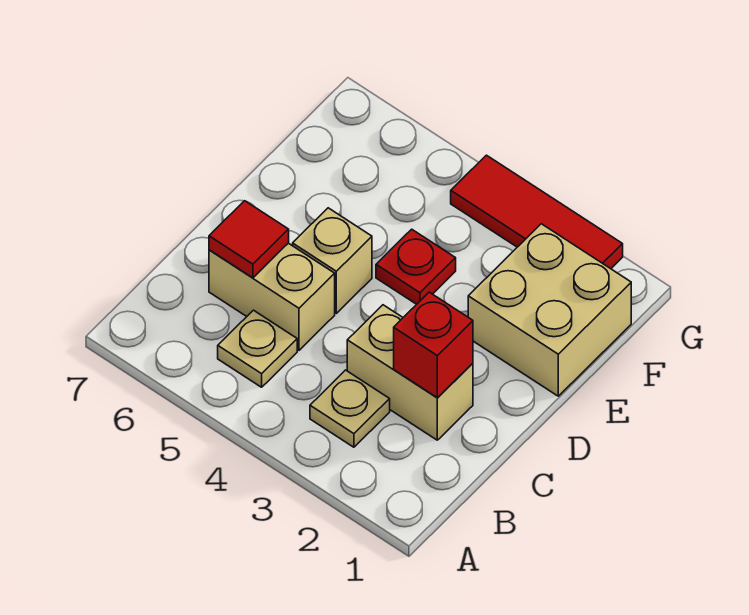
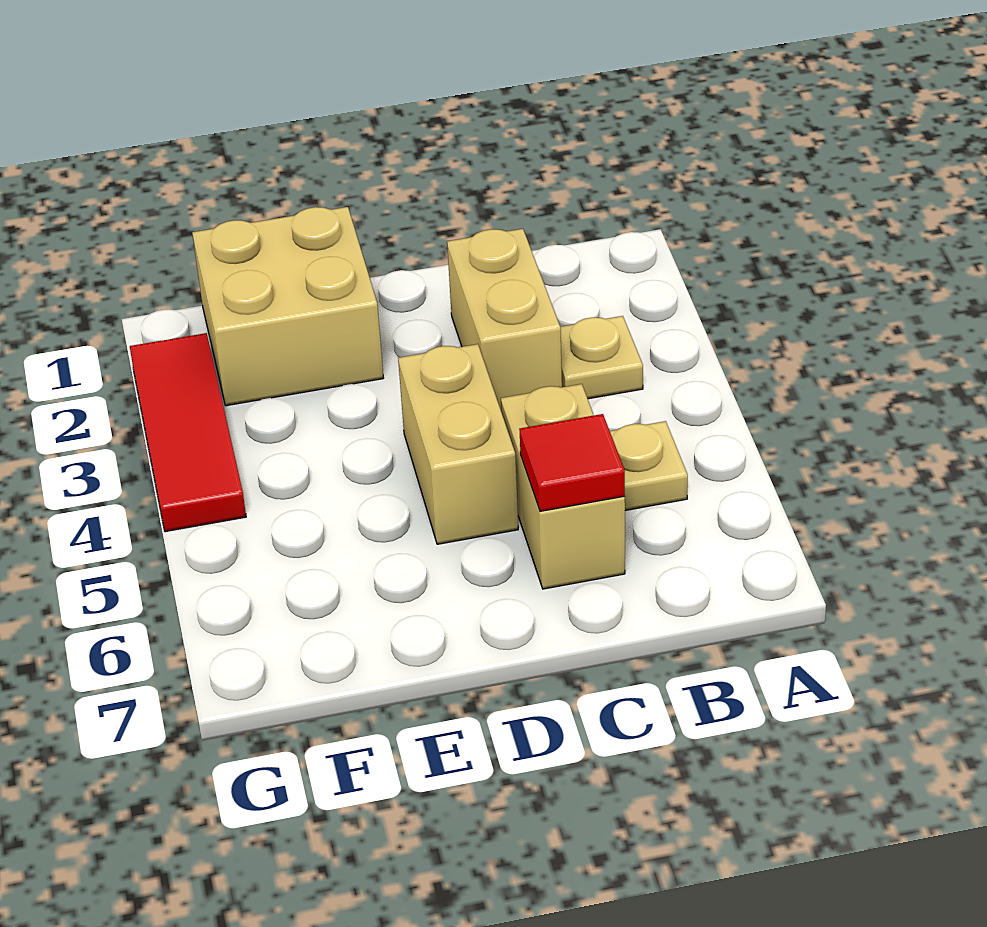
red brick C2 level 2 -> none
tan brick D5 level 1 -> tan brick D4:D5 level 1
red plate E4 level 1 -> none

